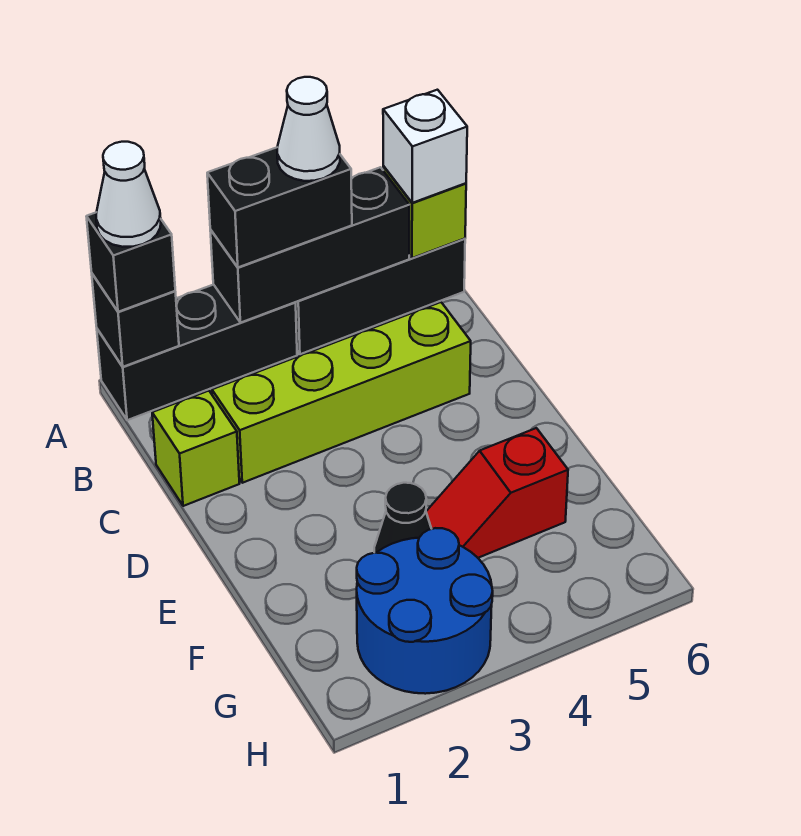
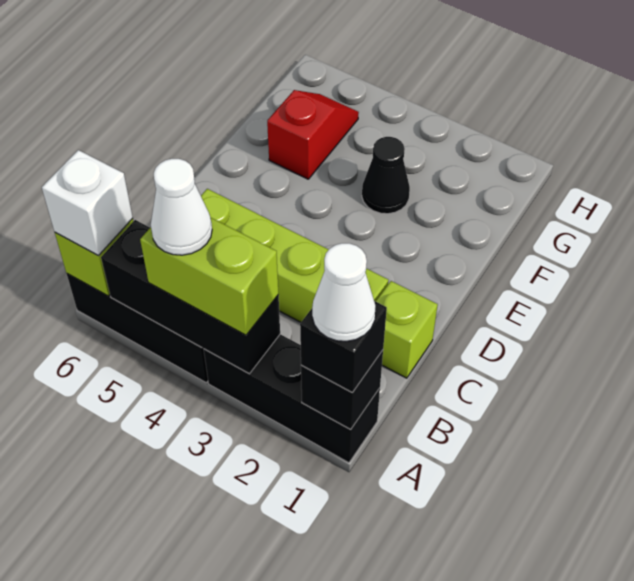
black brick A3:A4 level 3 -> lime brick A3:A4 level 3
red slope F4:F5 level 1 top 5 -> red slope F5:G5 level 1 top F
blue round brick G2:H3 level 1 -> none

